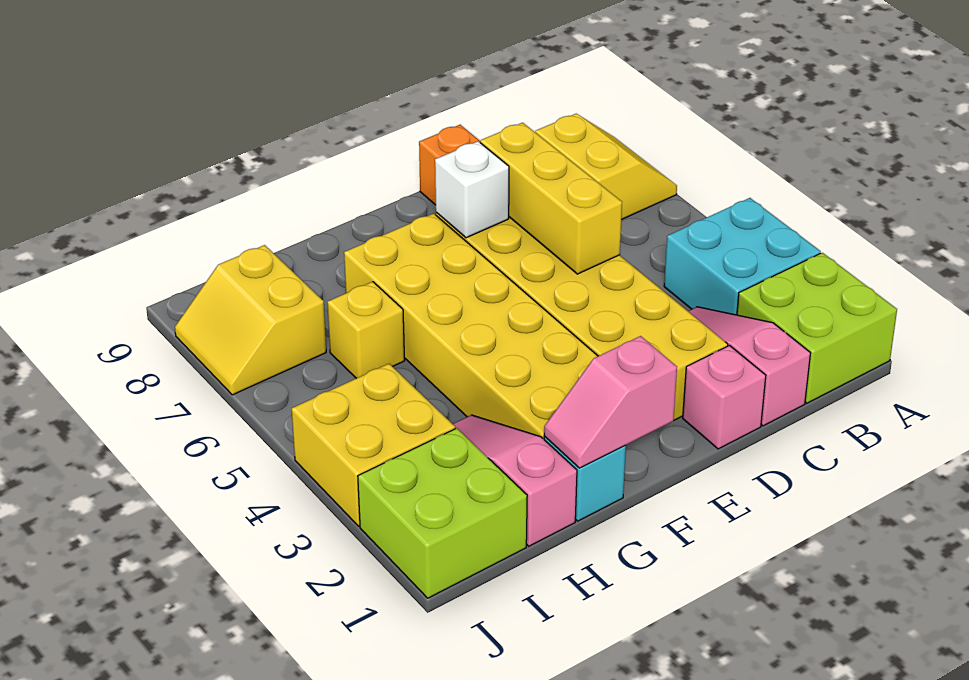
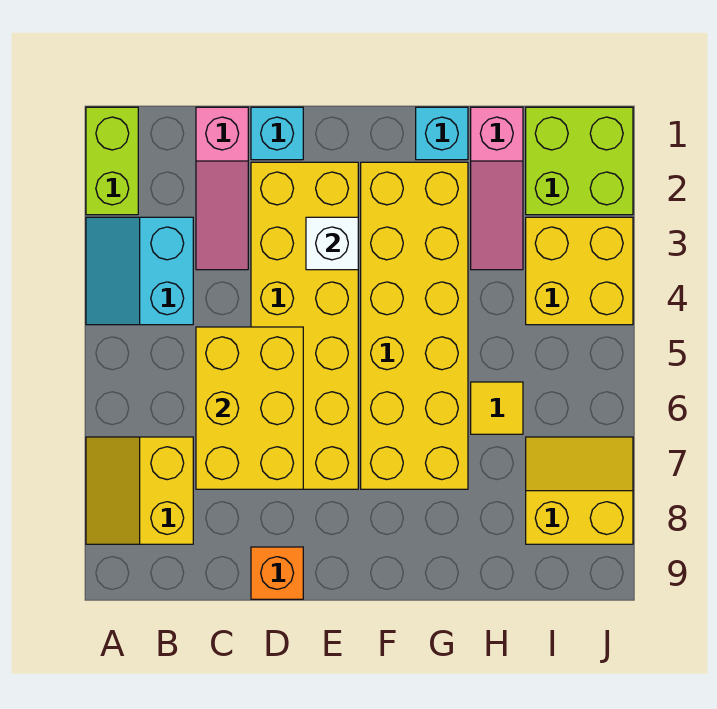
lime brick A1:B2 level 1 -> lime brick A1:A2 level 1
cyan brick A3:B4 level 1 -> cyan slope A3:B4 level 1 top B
pink brick D1 level 1 -> cyan brick D1 level 1
yellow brick D5:D7 level 2 -> yellow brick C5:D7 level 2
white brick E7 level 2 -> white brick E3 level 2
pink slope F1:G1 level 2 top F -> none
yellow brick H6 level 1 -> yellow tile H6 level 1
yellow slope I7:J8 level 1 top I -> yellow slope I7:J8 level 1 top 8

